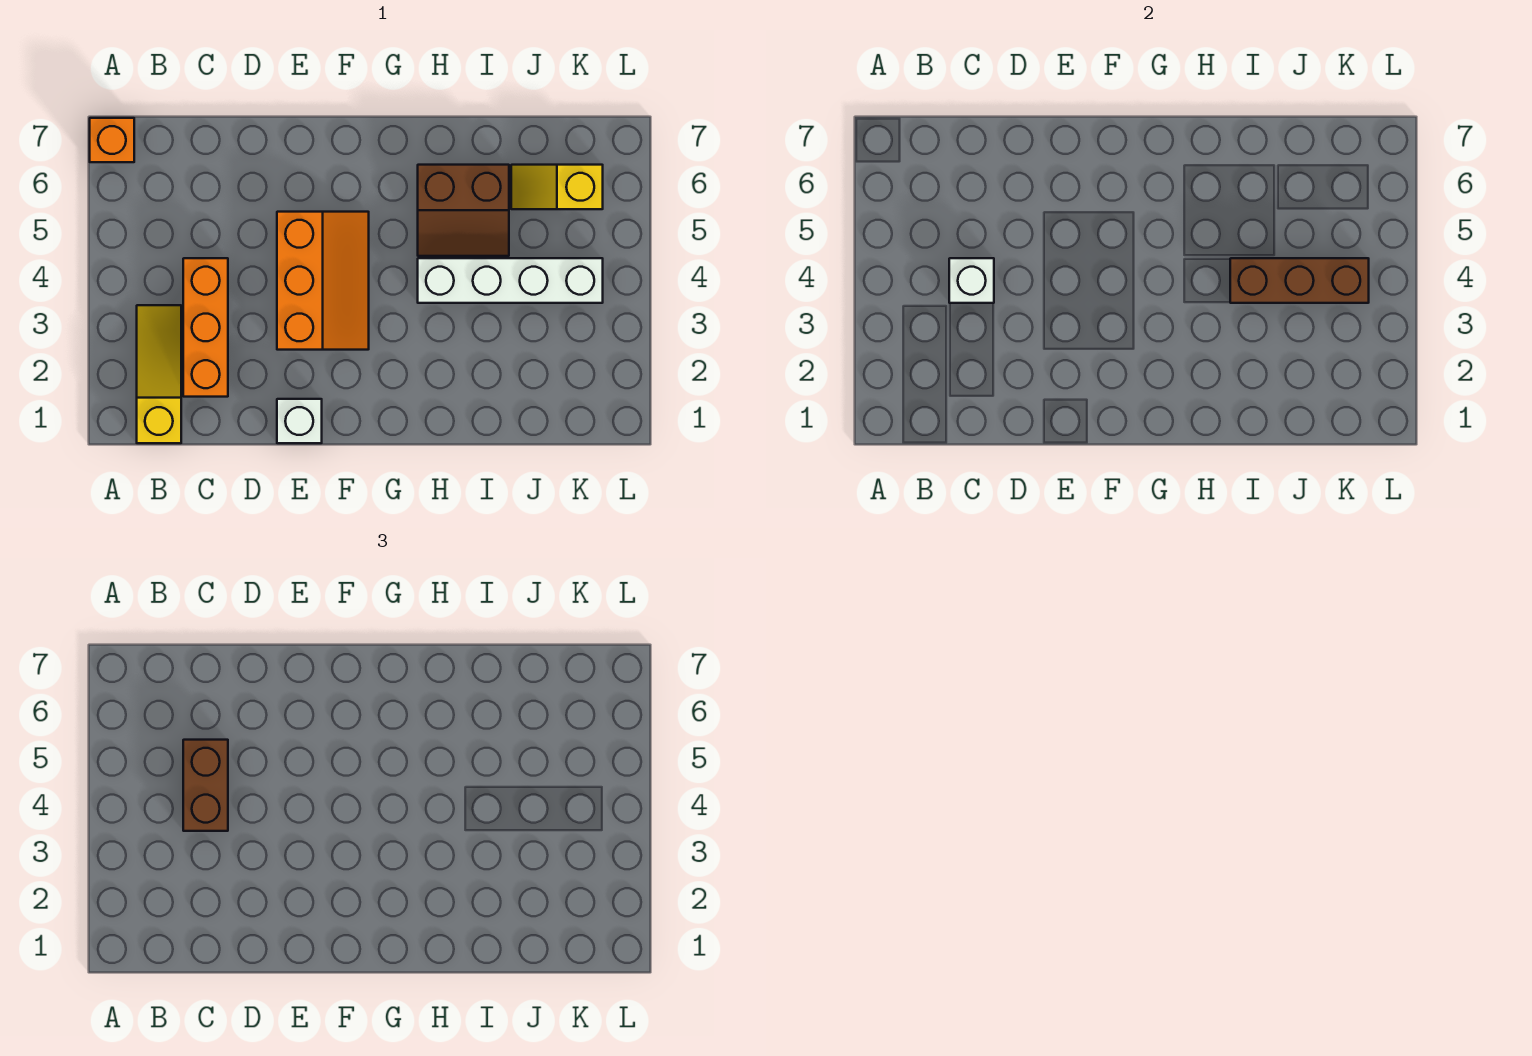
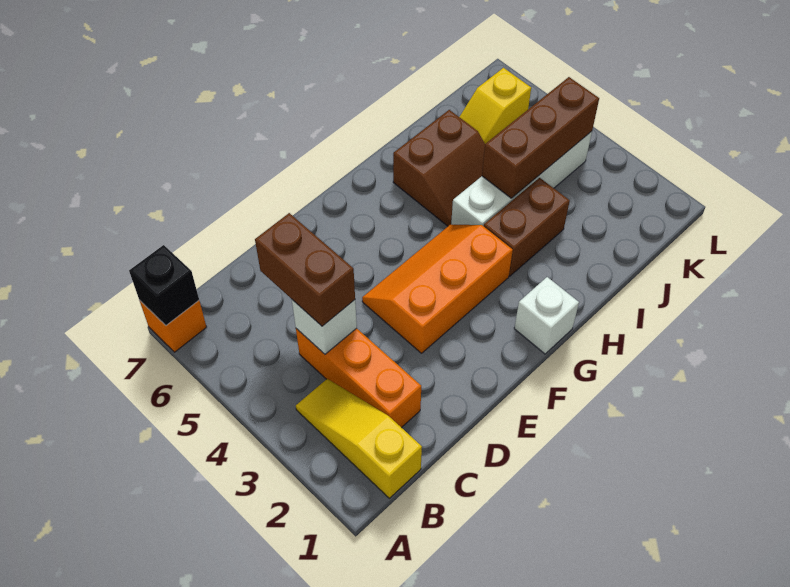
none -> black brick A7 level 2
white brick E1 level 1 -> white brick G1 level 1
orange slope E3:F5 level 1 top E -> orange slope E3:G4 level 1 top 3
none -> brown brick H3:I3 level 1

